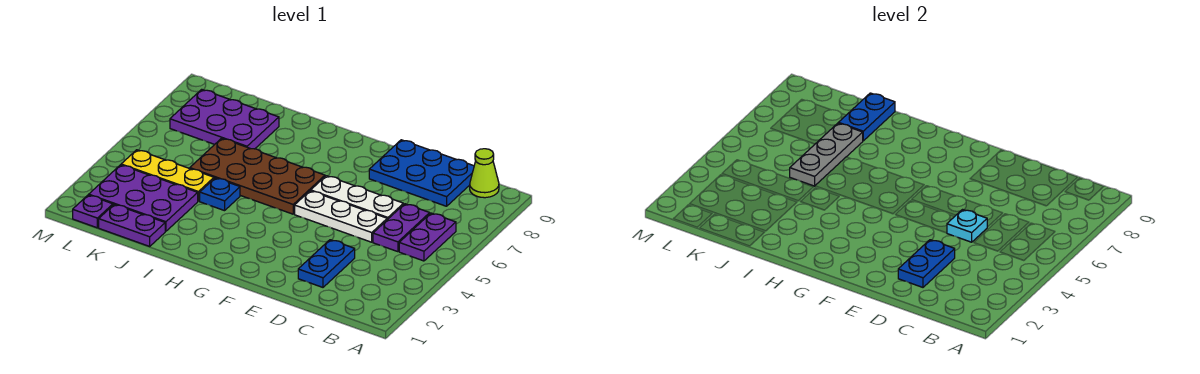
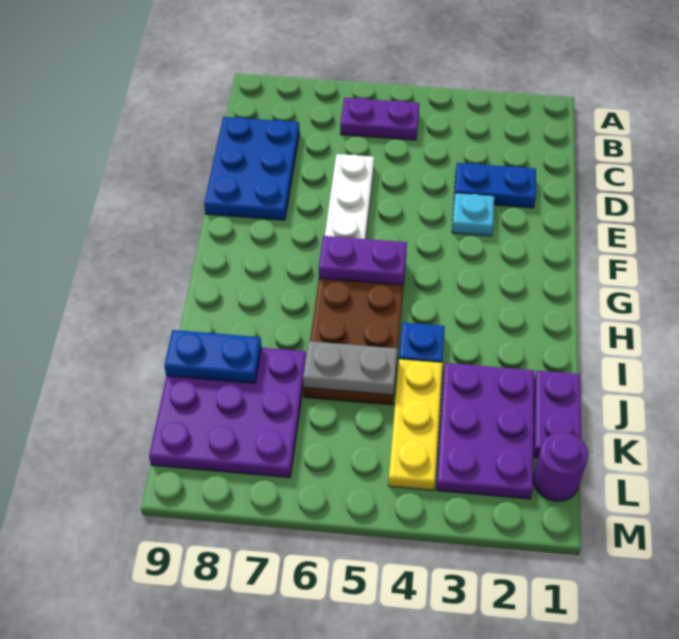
lime cone B9 level 1 -> none
purple plate C5:C6 level 1 -> purple plate G5:G6 level 2
blue plate D2:D3 level 2 -> none
white plate D5:F5 level 1 -> none
cyan plate D5 level 2 -> cyan plate E3 level 1
grey plate J5:J7 level 2 -> grey plate J5:J6 level 2
purple plate J7:L8 level 1 -> purple plate J7:L9 level 1
purple plate L1 level 1 -> purple round brick L1 level 1

